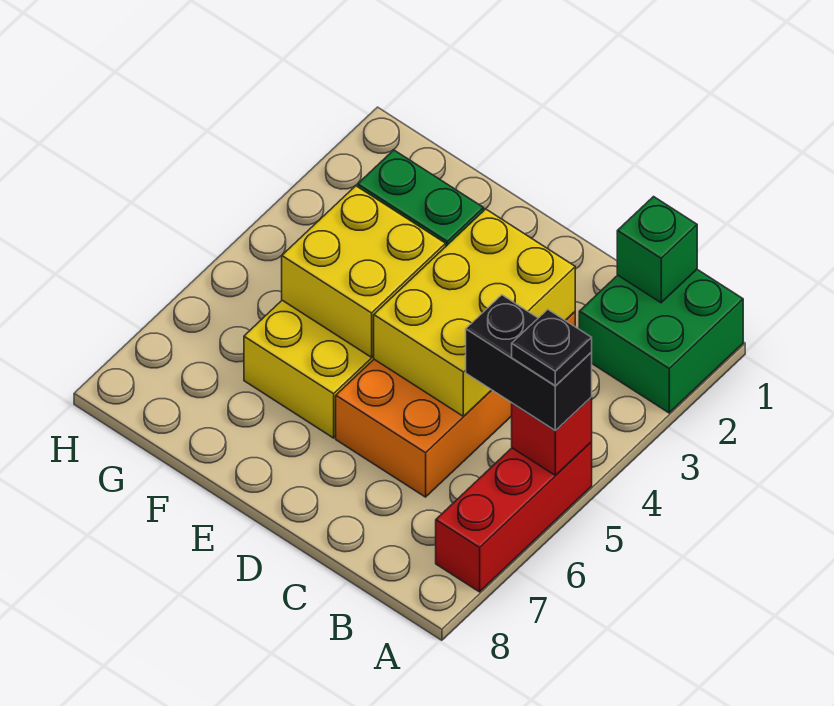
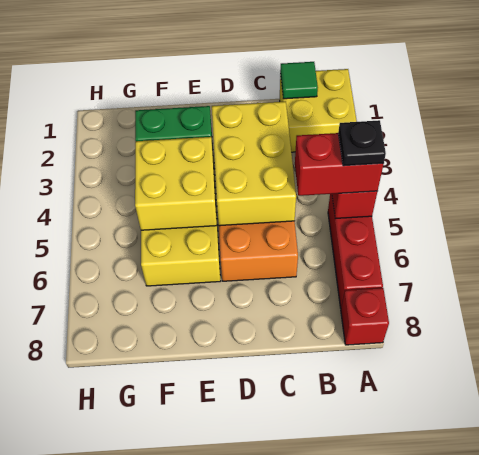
green brick A1:B2 level 1 -> yellow brick A1:B2 level 1
black brick A5:B5 level 3 -> red brick A5:B5 level 3
none -> red brick A8 level 1
green brick B1 level 2 -> green tile B1 level 2

